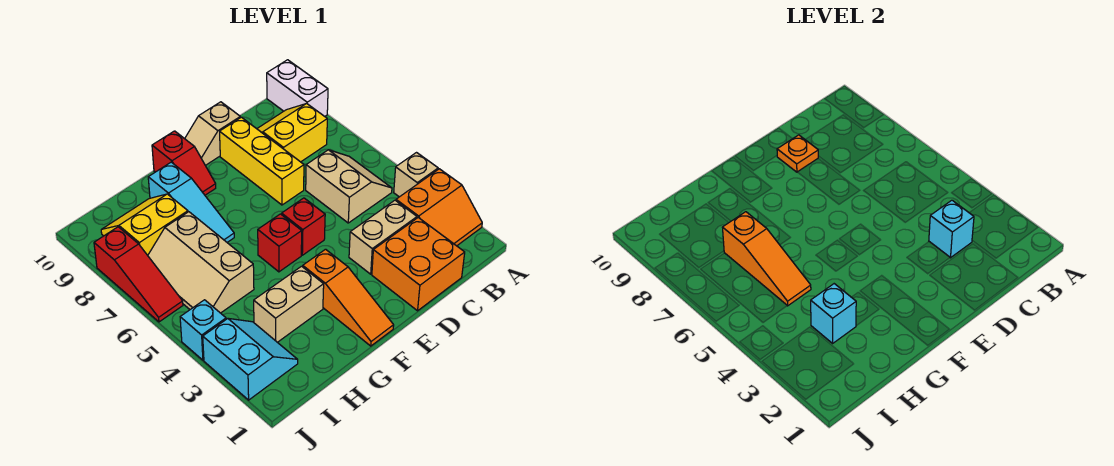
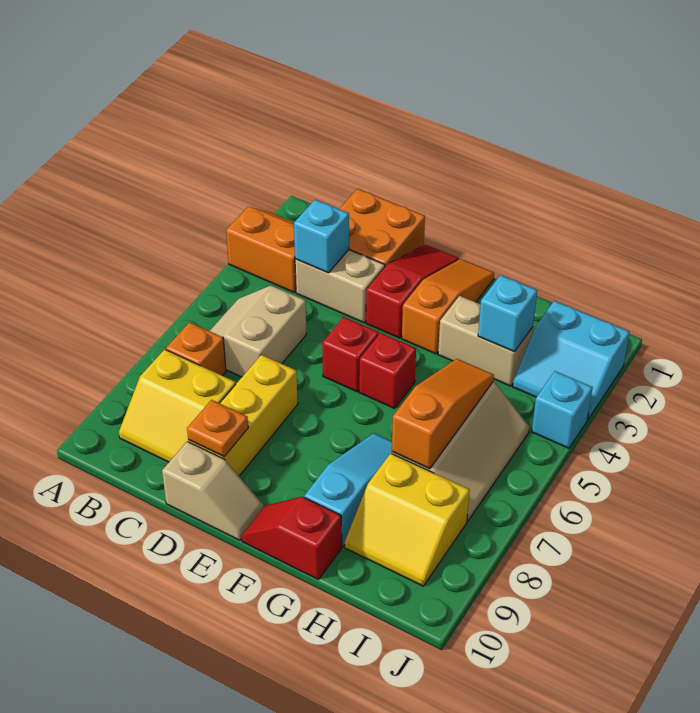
tan brick A4 level 1 -> none
white brick A9:A10 level 1 -> none
none -> orange brick B7 level 1
red slope F9:F10 level 1 top 10 -> red slope F10:G10 level 1 top G
cyan slope I2:J3 level 1 top J -> cyan slope I2:J3 level 1 top 2
red slope J6:J8 level 1 top 8 -> red slope E1:E3 level 1 top 3

